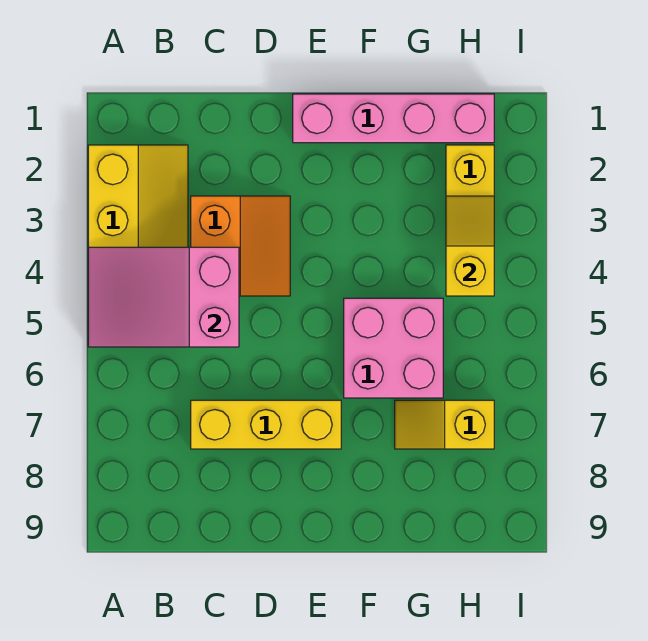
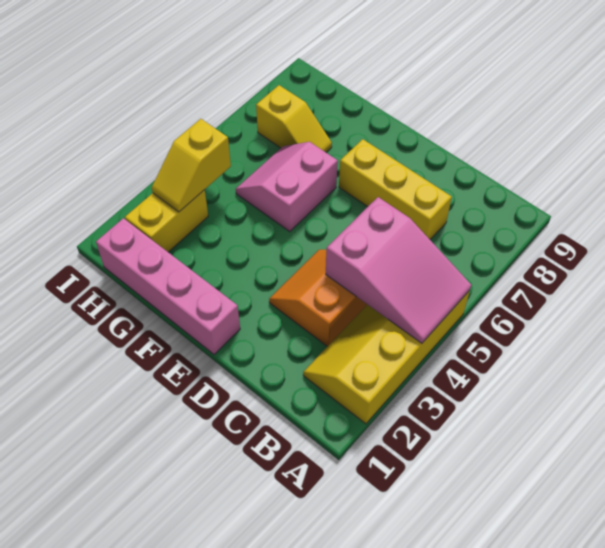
pink brick F5:G6 level 1 -> pink slope F5:G6 level 1 top F

